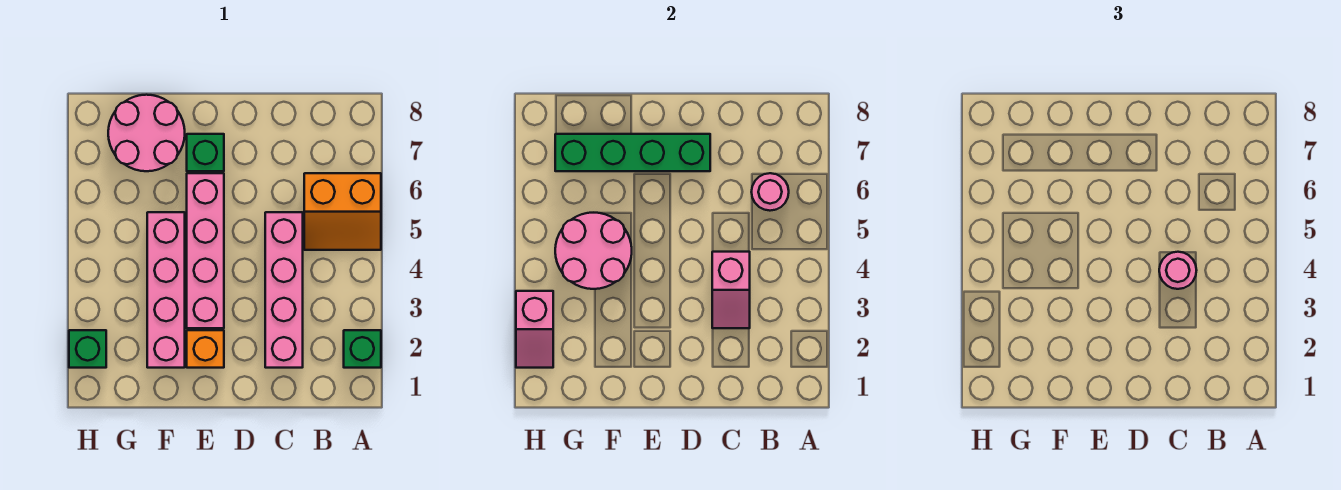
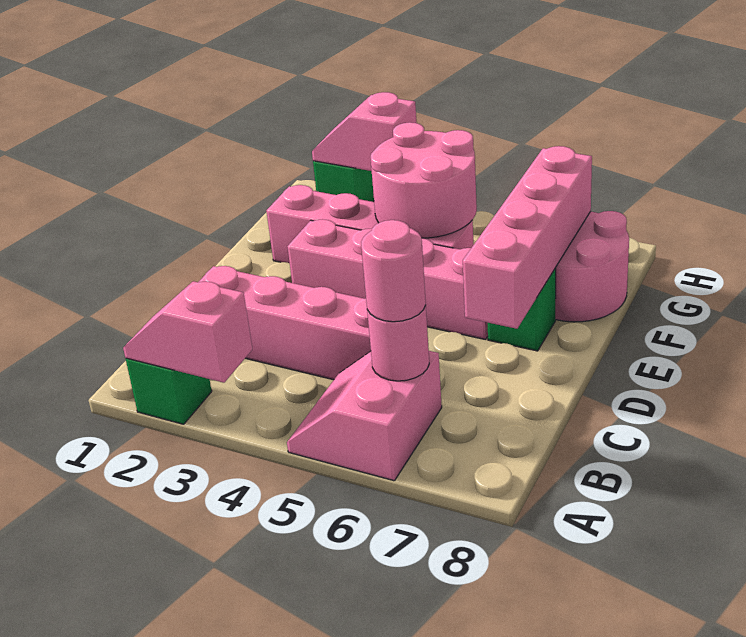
orange slope A5:B6 level 1 top 6 -> pink slope A5:B6 level 1 top 6
pink slope C3:C4 level 2 top 4 -> pink slope A2:A3 level 2 top 3
pink round brick C4 level 3 -> pink round brick B6 level 3
green brick D7:G7 level 2 -> pink brick D7:G7 level 2
orange brick E2 level 1 -> none

